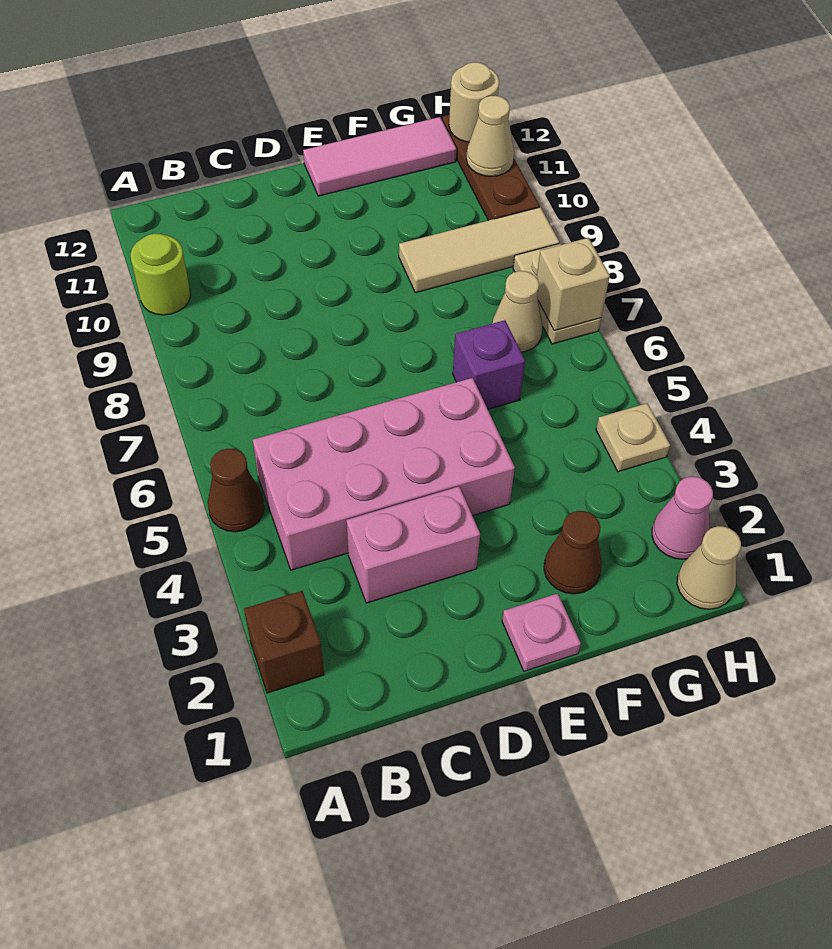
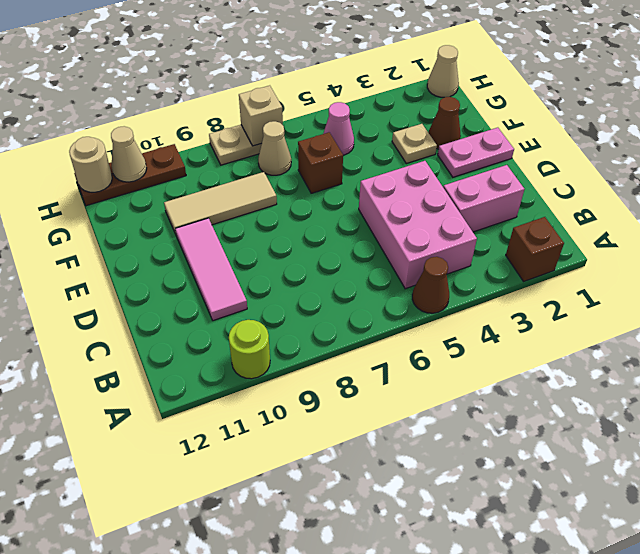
pink brick B4:E5 level 1 -> pink brick B4:D5 level 1
pink brick C3:D3 level 1 -> pink brick C2:C3 level 1
pink plate E1 level 1 -> pink plate E1:E2 level 1
pink tile E12:G12 level 1 -> pink tile C10:E10 level 1
purple brick F6 level 1 -> brown brick F6 level 1
tan tile F9:H9 level 1 -> tan tile F8:F10 level 1
pink cone H2 level 1 -> pink cone G5 level 1
tan plate H4 level 1 -> tan plate F3 level 1

